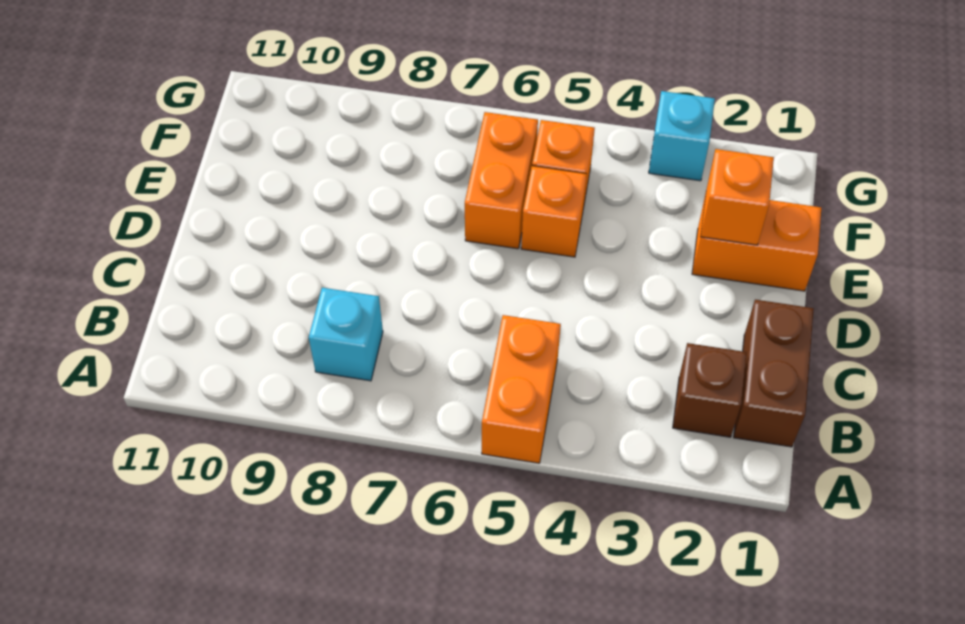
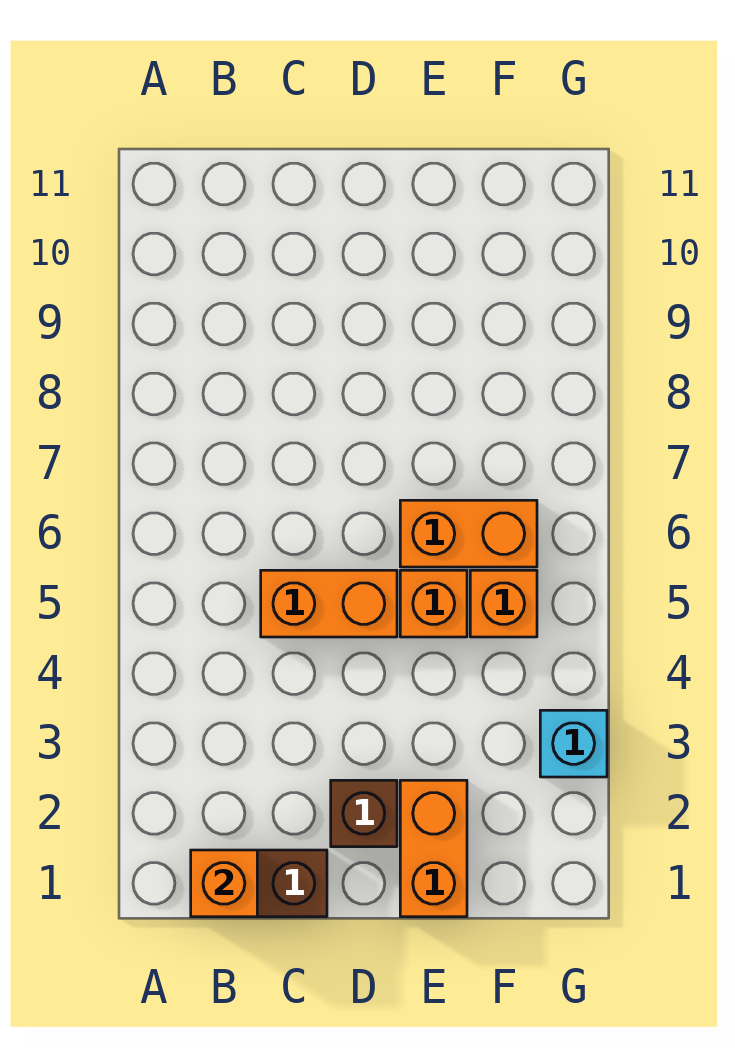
orange brick A5:B5 level 1 -> orange brick C5:D5 level 1
brown brick B2 level 1 -> brown brick D2 level 1
cyan brick B8 level 1 -> none
orange brick E2 level 2 -> orange brick B1 level 2

